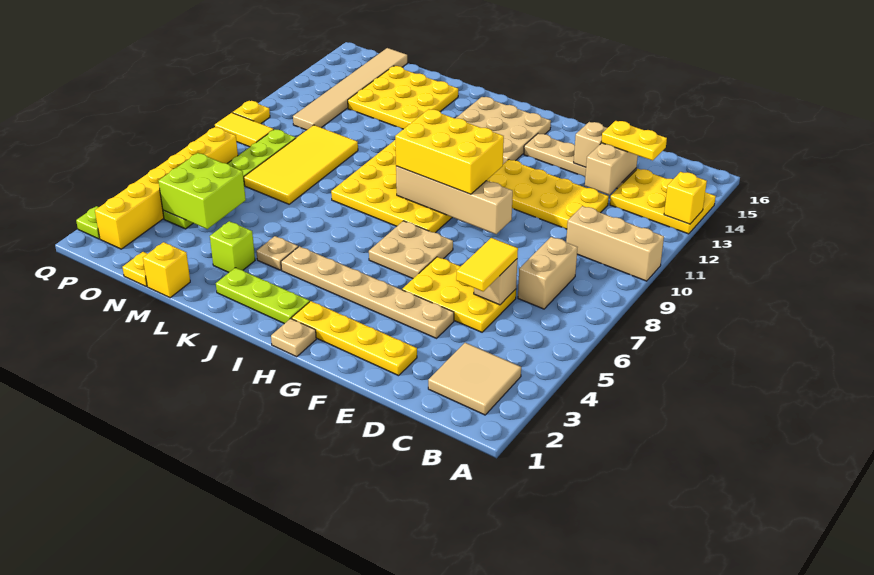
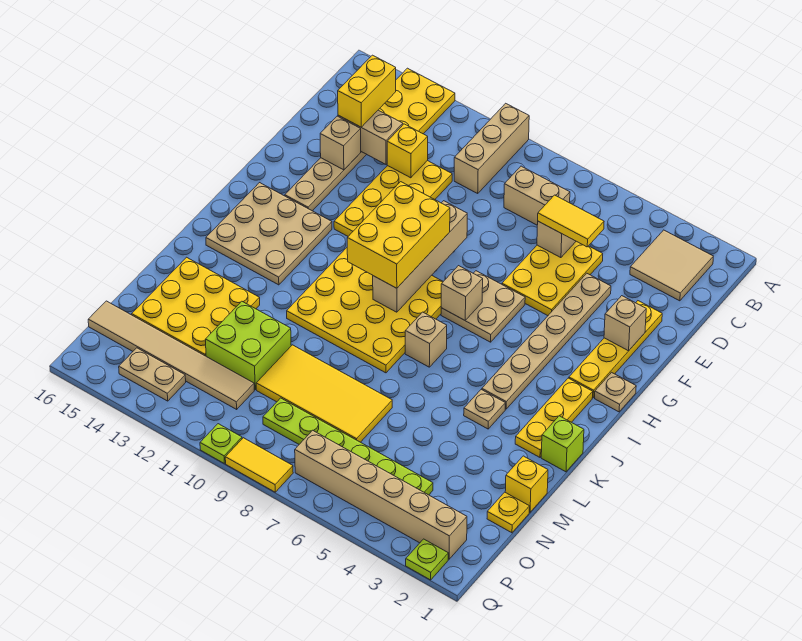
yellow brick A13 level 2 -> yellow brick D12 level 2
yellow plate C14:D14 level 3 -> yellow brick C14:D14 level 3
none -> tan brick F2 level 2
none -> tan brick H7 level 2
lime plate I2:K2 level 1 -> yellow plate I2:K2 level 1
none -> tan brick J7 level 1
lime brick L3 level 1 -> lime brick K1 level 1
lime brick N4:O5 level 2 -> lime brick M11:N12 level 1
yellow brick P2:P7 level 1 -> tan brick P2:P7 level 1
yellow tile P9:Q9 level 1 -> yellow tile Q8:Q9 level 1
none -> tan plate P13:P14 level 1
yellow plate Q10 level 1 -> lime plate Q10 level 1

